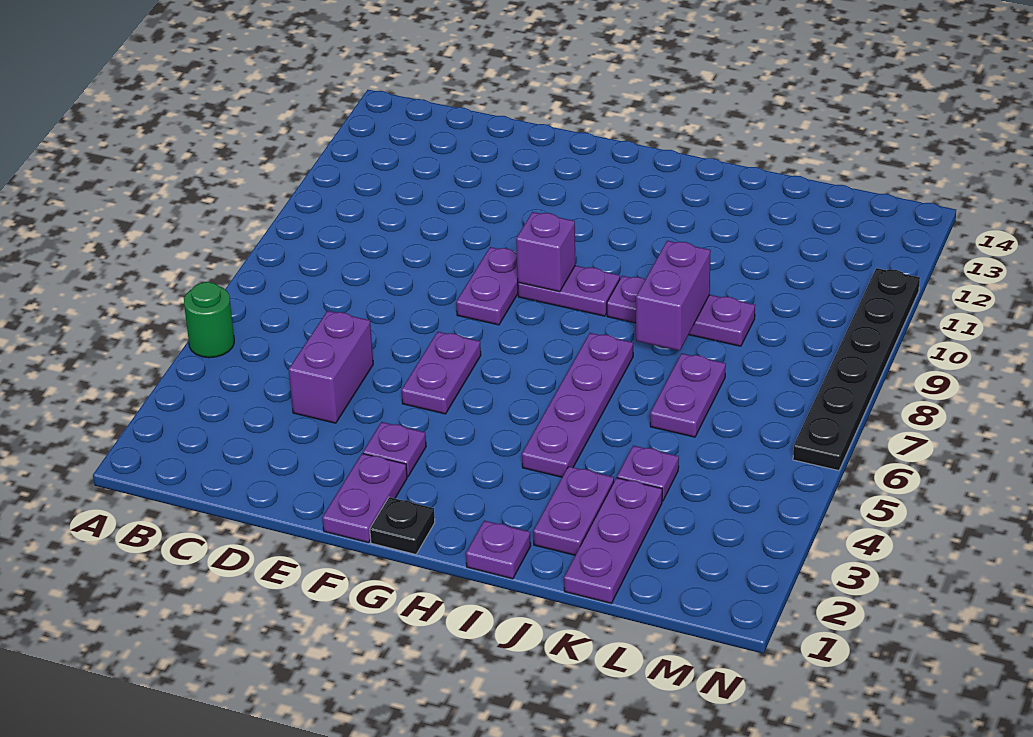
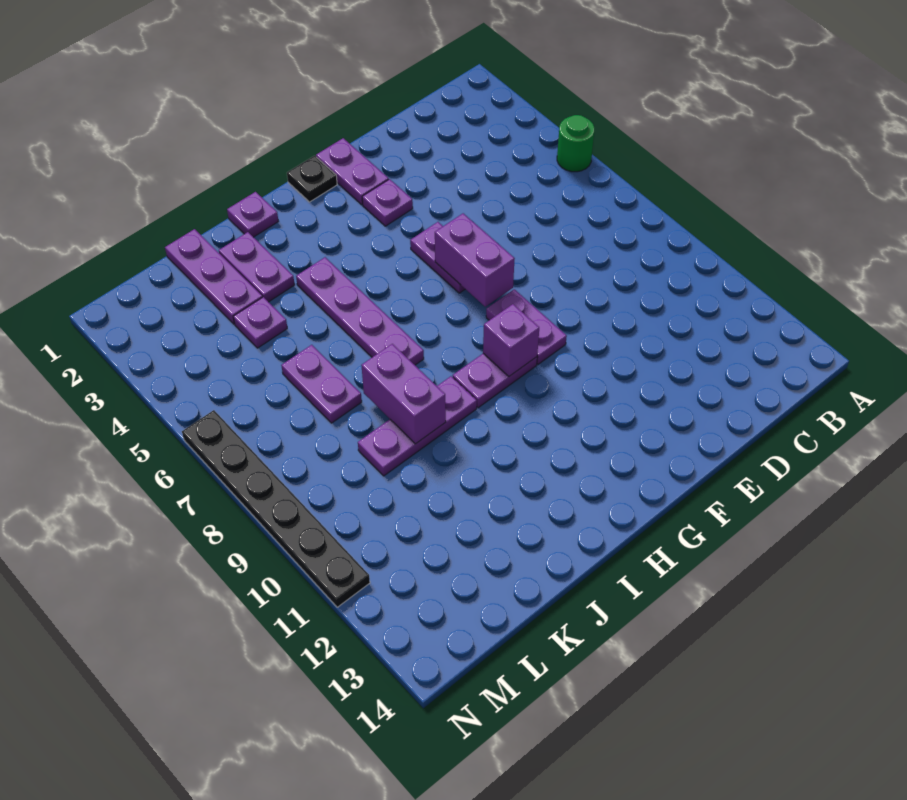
purple brick D4:D5 level 1 -> purple brick F6:F7 level 2

